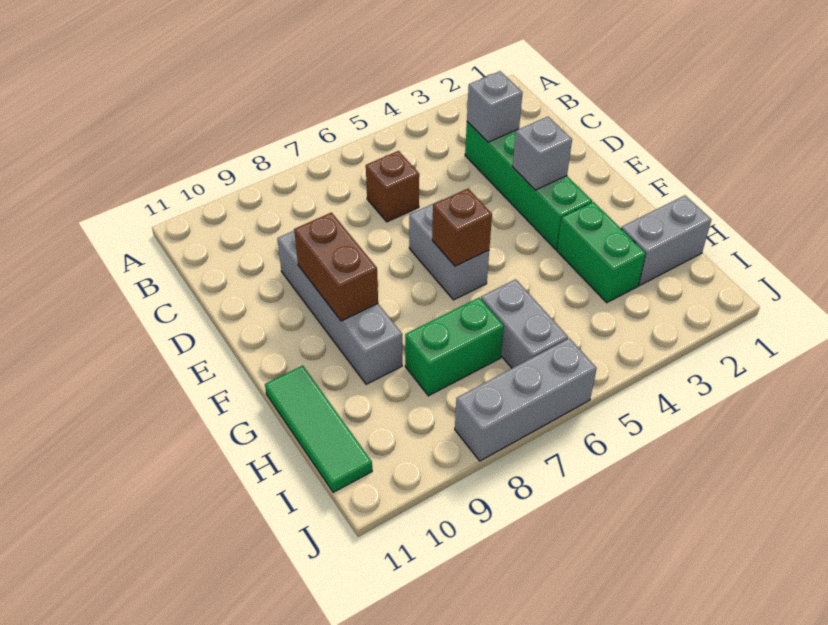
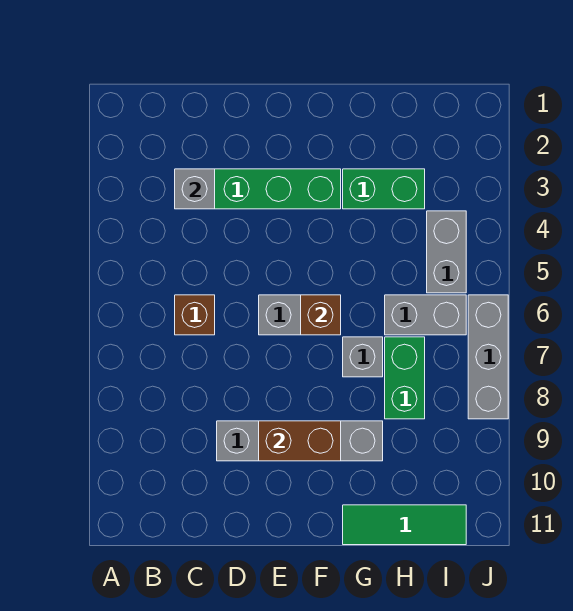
grey brick E3 level 2 -> grey brick G7 level 1
grey brick H1:H2 level 1 -> grey brick I4:I5 level 1

